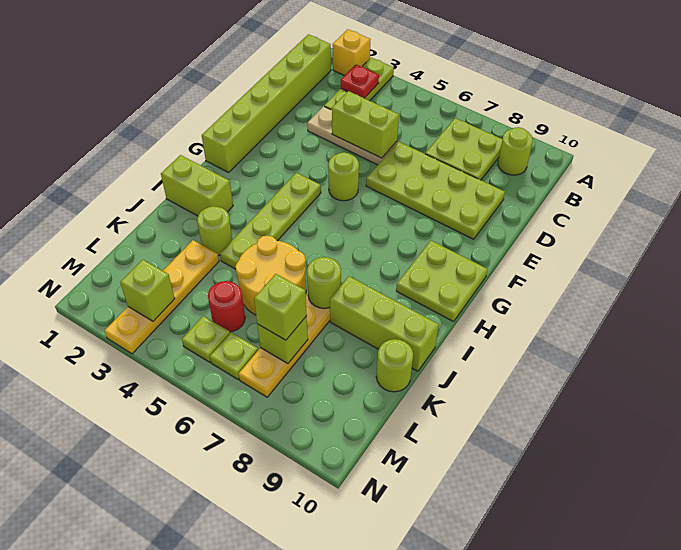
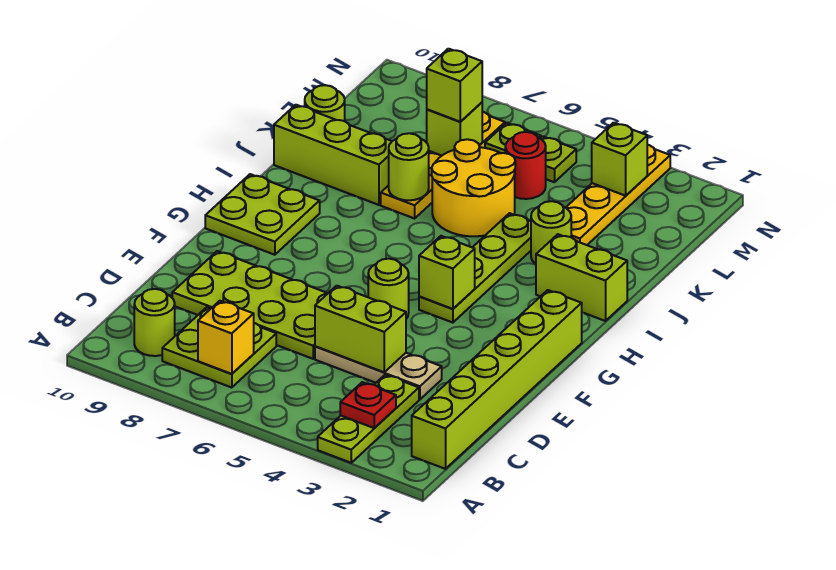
yellow brick A2 level 1 -> yellow brick B7 level 2
none -> lime brick G4 level 2

